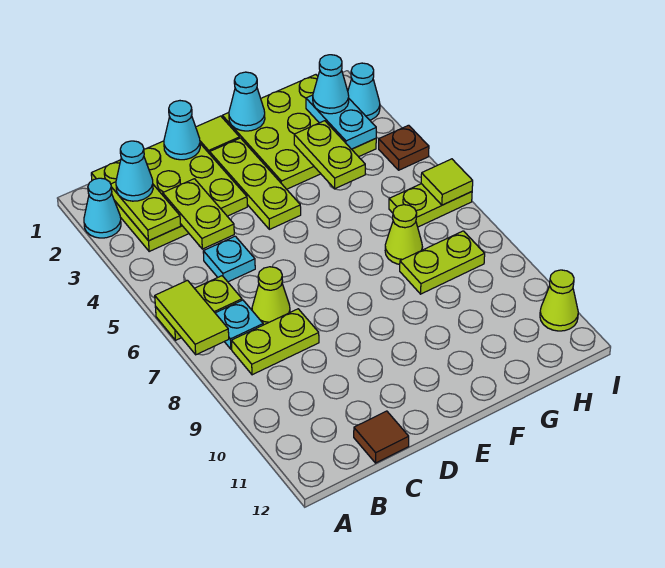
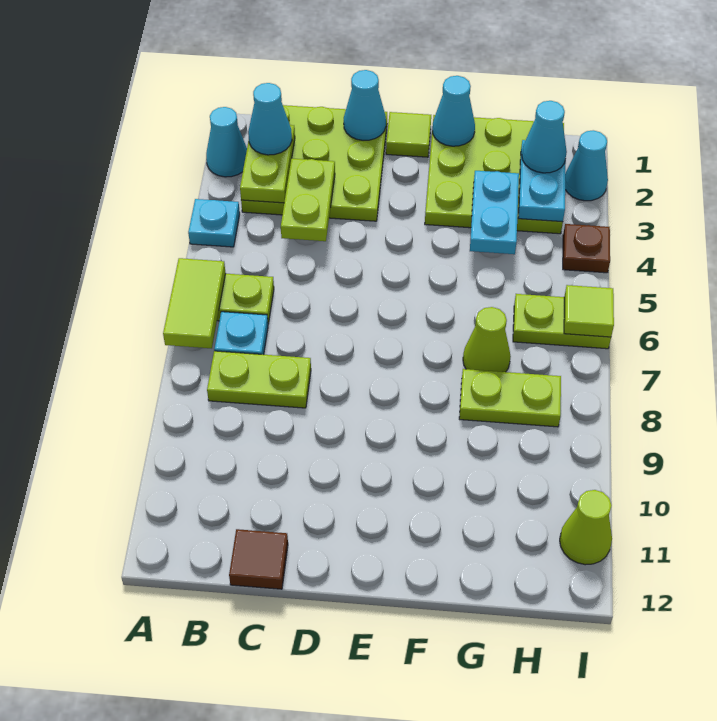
cyan plate C5 level 1 -> cyan plate A4 level 1
lime cone C7 level 1 -> none
lime plate E2:E4 level 1 -> none
lime plate G3:G4 level 2 -> cyan plate G3:G4 level 2

